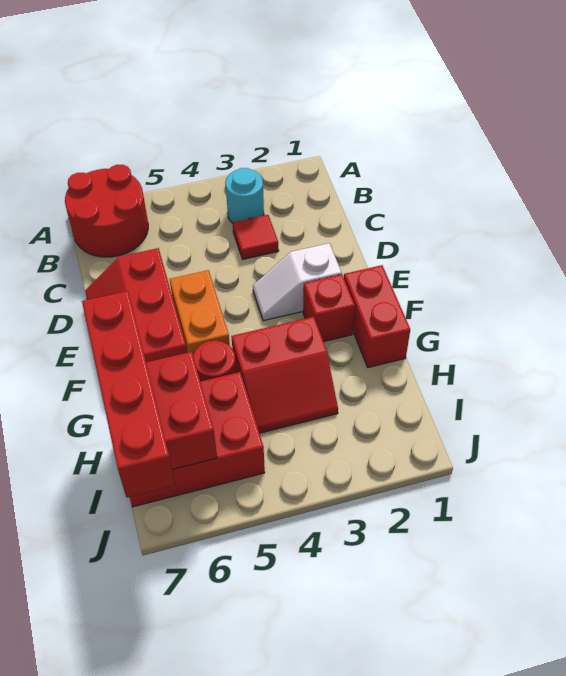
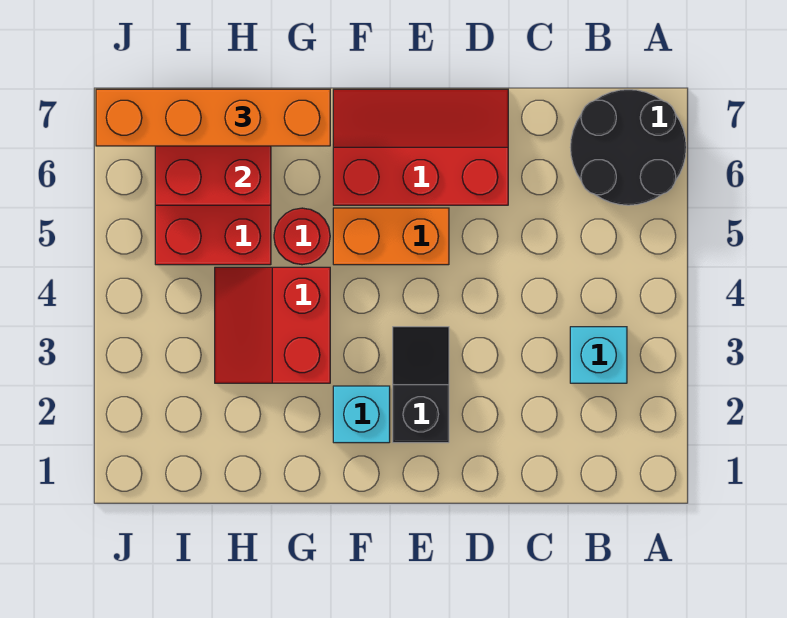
red round brick A6:B7 level 1 -> black round brick A6:B7 level 1
cyan round brick B3 level 1 -> cyan brick B3 level 1
red tile C3 level 1 -> none
white slope E2:E3 level 1 top 2 -> black slope E2:E3 level 1 top 2
red brick F1:G1 level 1 -> none
red brick F2 level 1 -> cyan brick F2 level 1
red brick G7:J7 level 3 -> orange brick G7:J7 level 3

